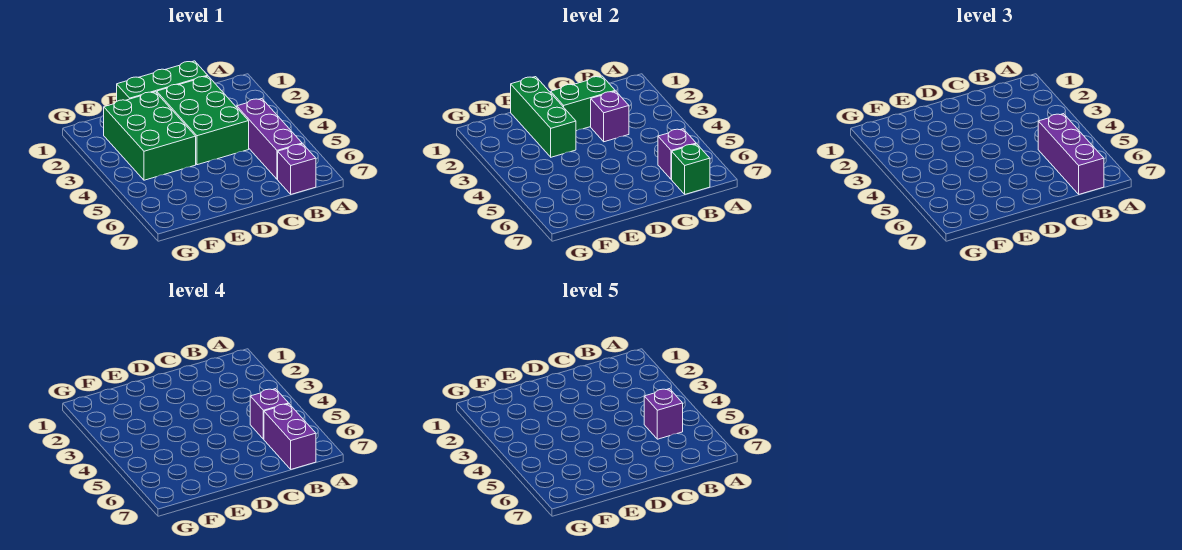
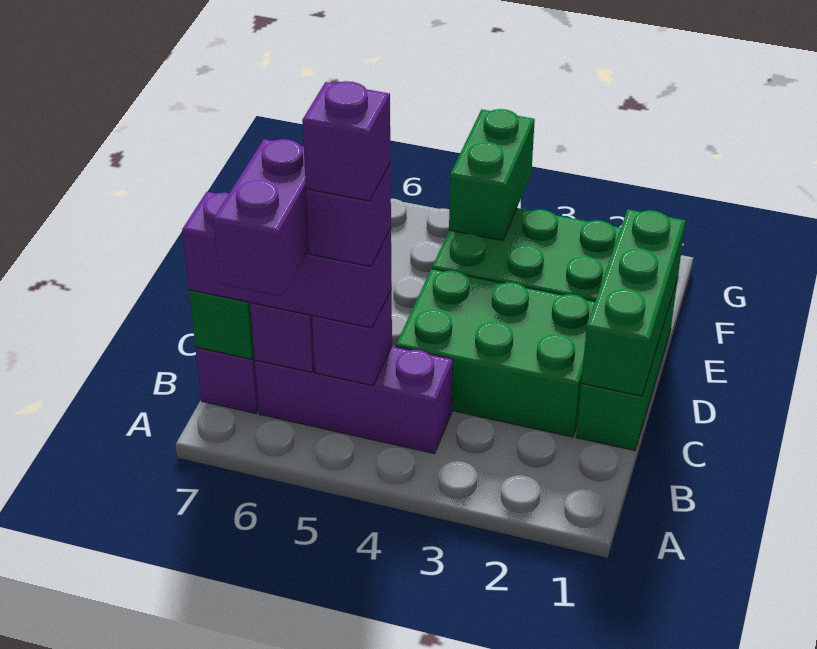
purple brick B6:B7 level 4 -> purple brick A6:B6 level 4
green brick C2:D2 level 2 -> green brick F4:G4 level 2
purple brick C3 level 2 -> purple brick B5 level 2
green brick E1:E3 level 2 -> green brick C1:E1 level 2

